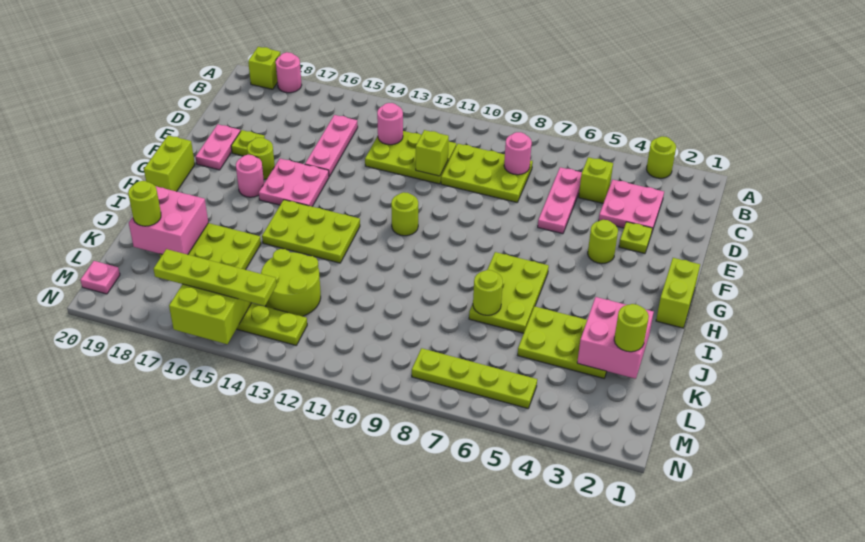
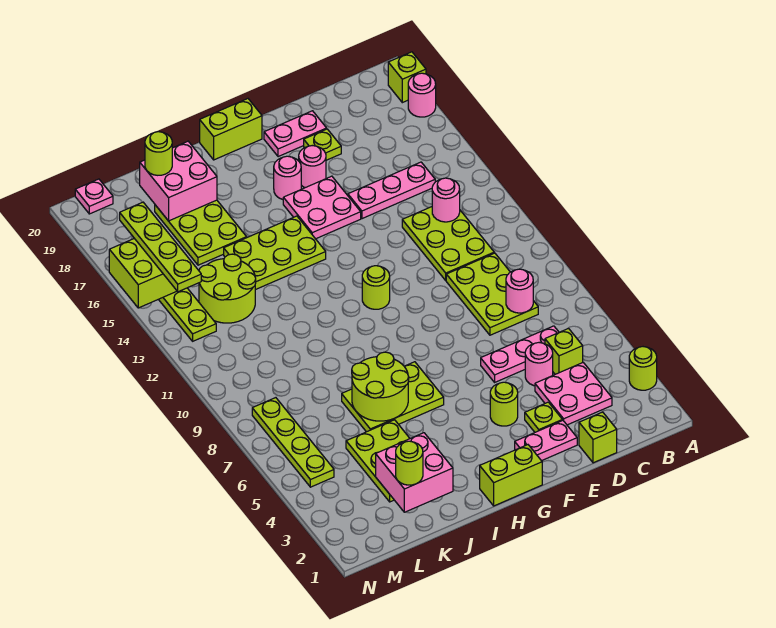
none -> pink round brick D5 level 1
lime brick D11 level 2 -> lime brick D1 level 1
none -> pink plate E2:F2 level 1
lime round brick F17 level 1 -> pink round brick F17 level 1
lime plate H13:I15 level 1 -> lime plate H14:J15 level 1
lime round brick J7 level 2 -> lime round brick I6:J7 level 2

